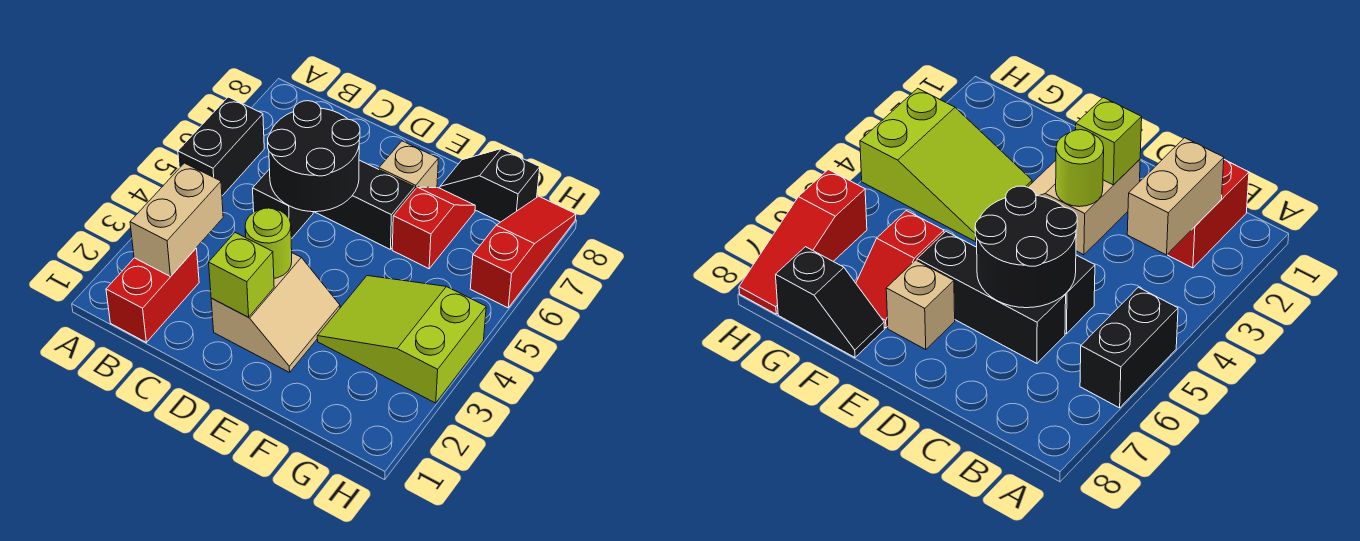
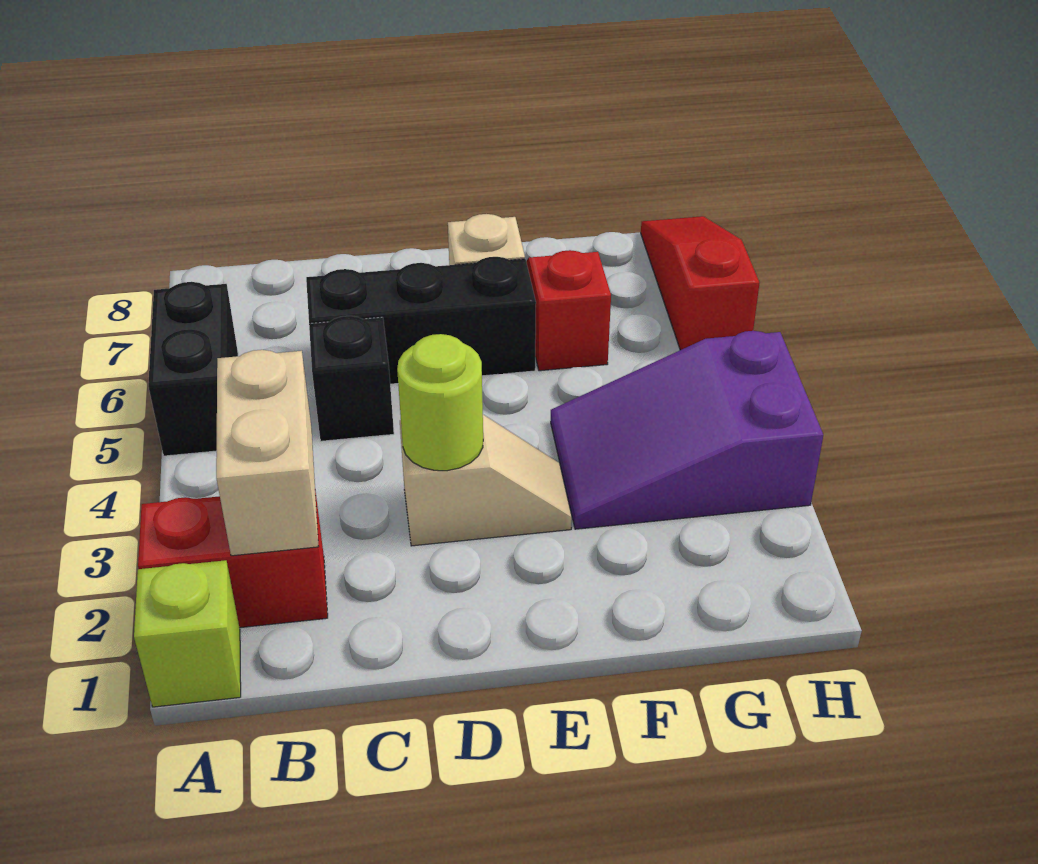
red brick B1:B2 level 1 -> red brick A2:B2 level 1
black round brick C5:D6 level 2 -> none
tan slope D2:E3 level 1 top D -> tan slope D3:E3 level 1 top D
lime brick D2 level 2 -> lime brick A1 level 1
lime slope F3:H4 level 1 top H -> purple slope F3:H4 level 1 top H
black slope F8:G8 level 1 top G -> none

